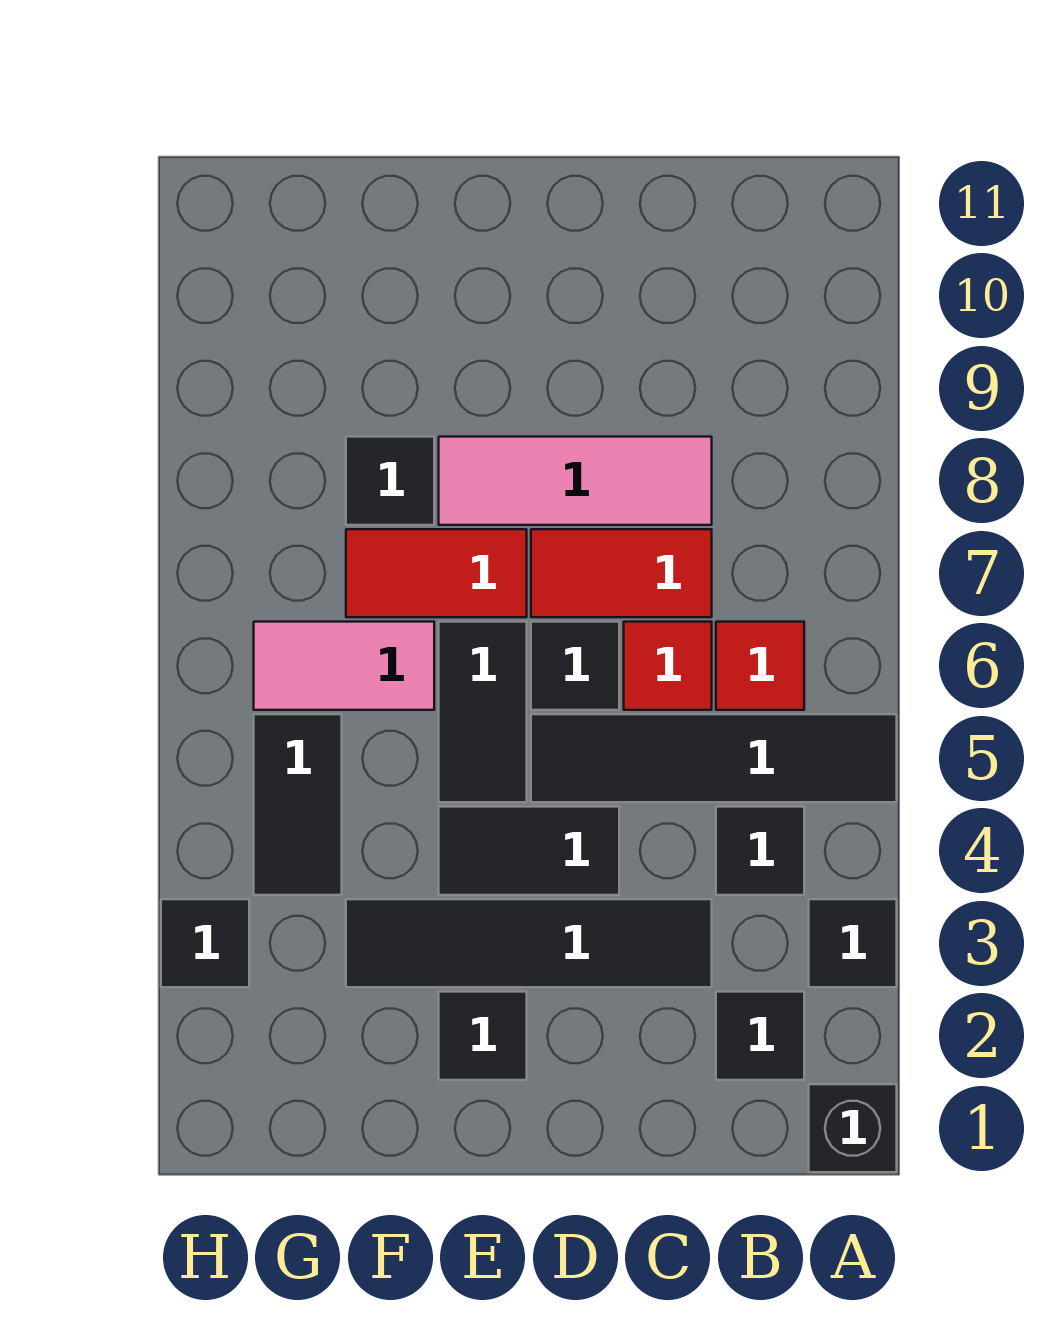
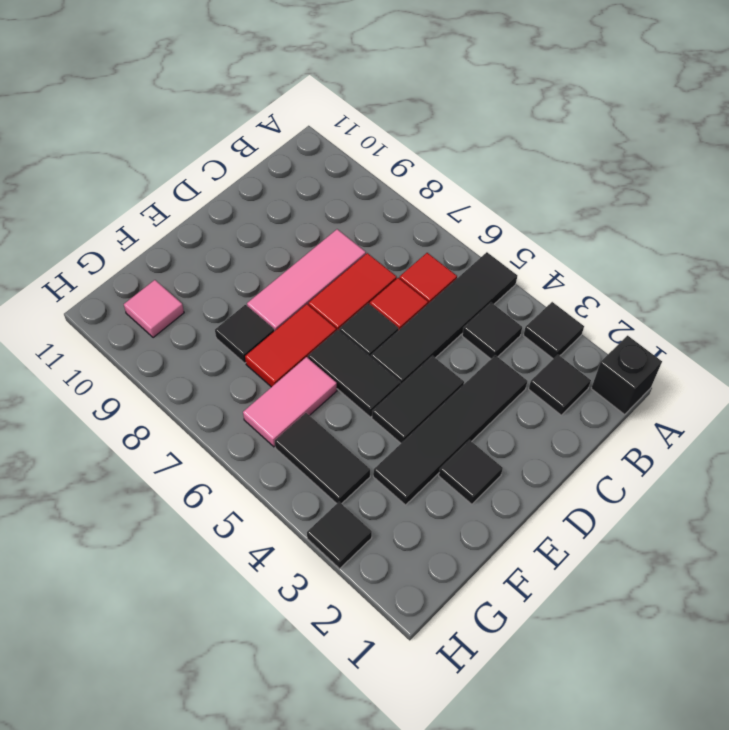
none -> pink tile G10 level 1

